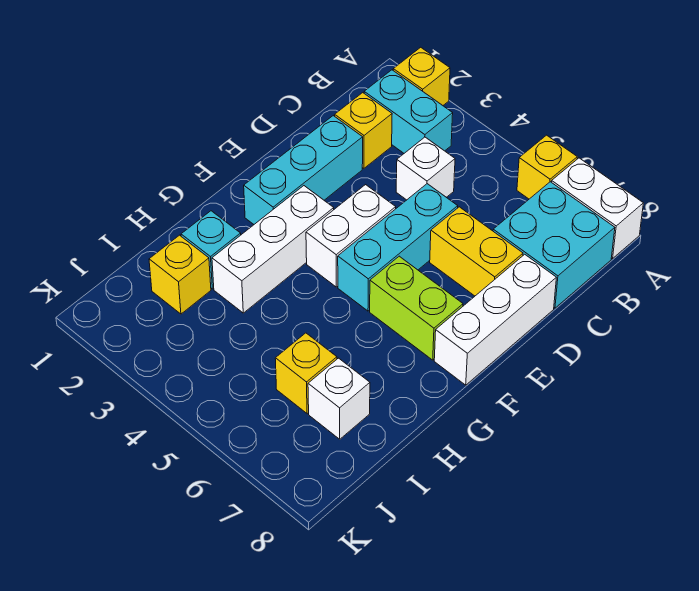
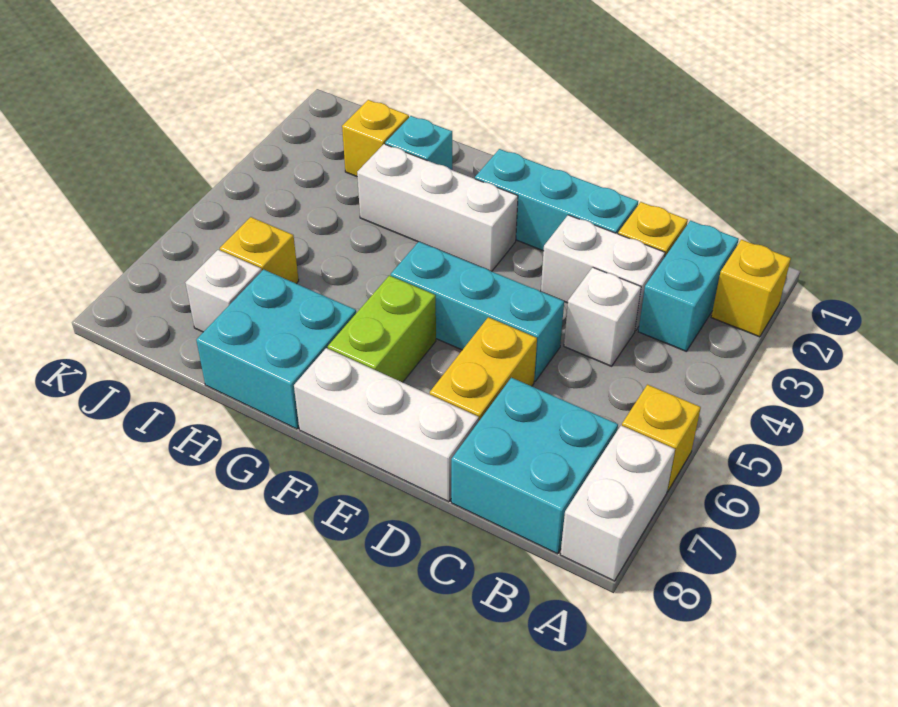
white brick E4:F4 level 1 -> white brick C3:D3 level 1
none -> cyan brick G7:H8 level 1

